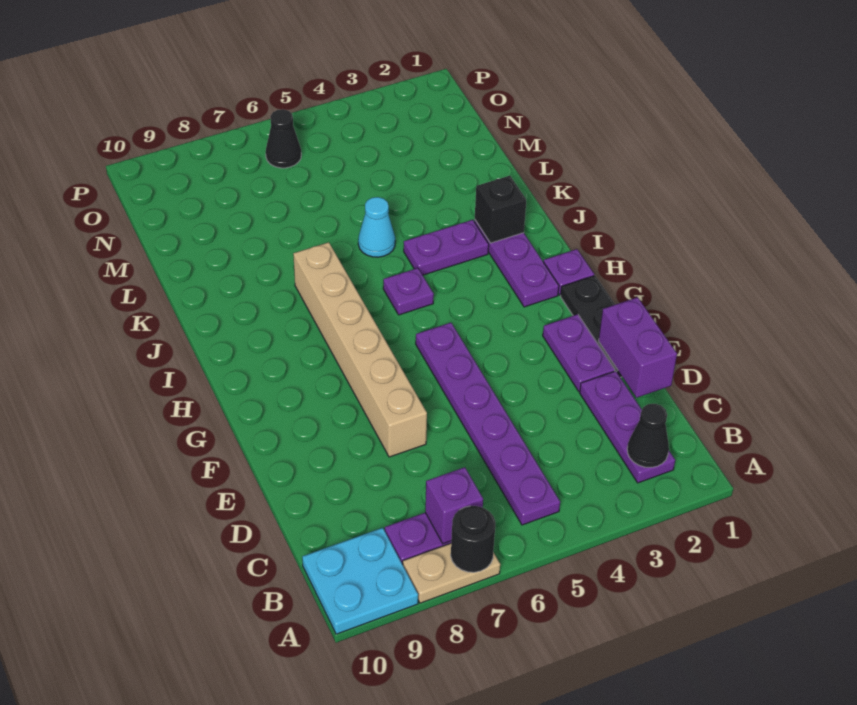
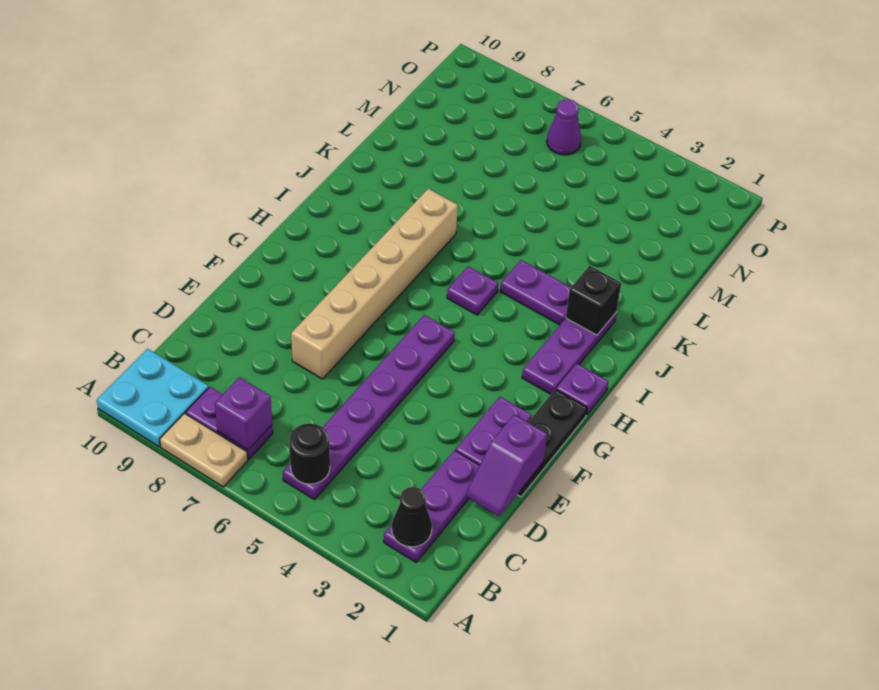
black round brick A7 level 2 -> black round brick B5 level 2
purple brick D1:E1 level 2 -> purple slope D1:E1 level 2 top E
cyan cone K5 level 1 -> none
black cone O6 level 1 -> purple cone O6 level 1

